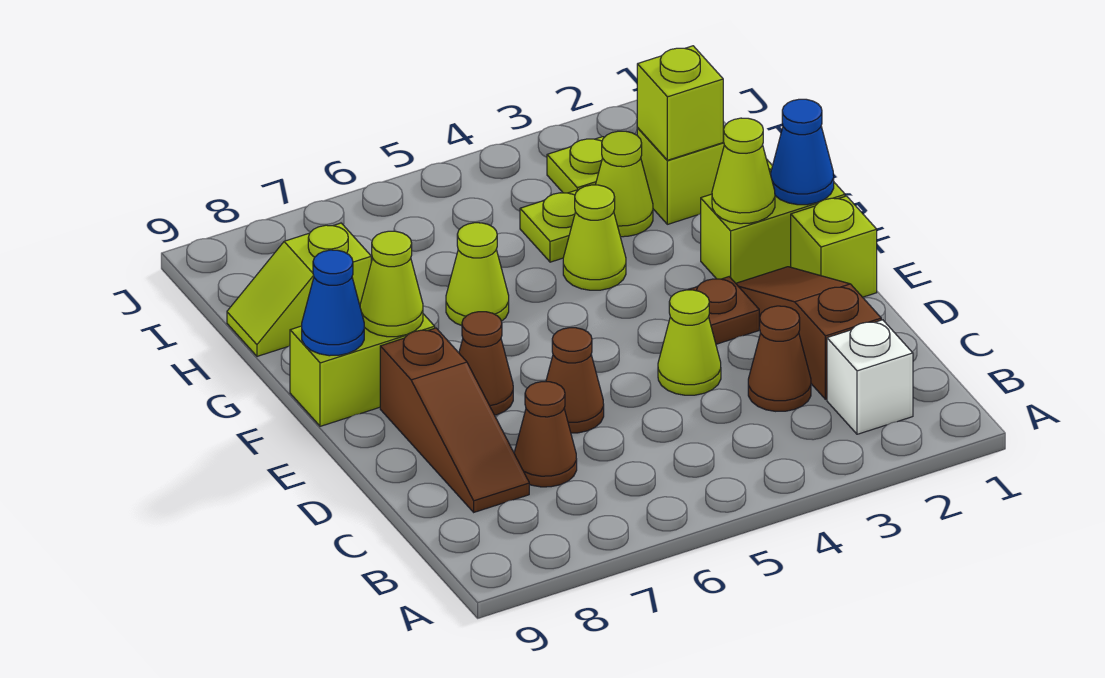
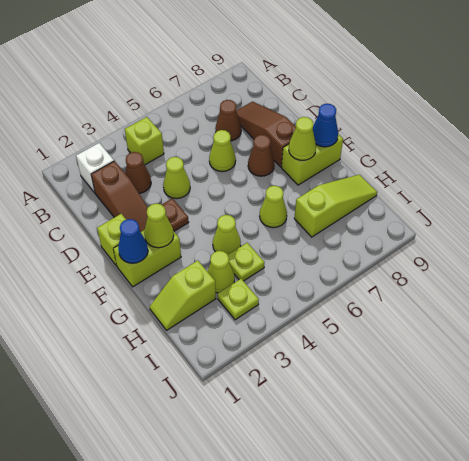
brown cone D6 level 1 -> lime cone D6 level 1
lime brick H2 level 2 -> lime brick B4 level 1
lime slope H8:H9 level 1 top 8 -> lime slope H7:H9 level 1 top 7

